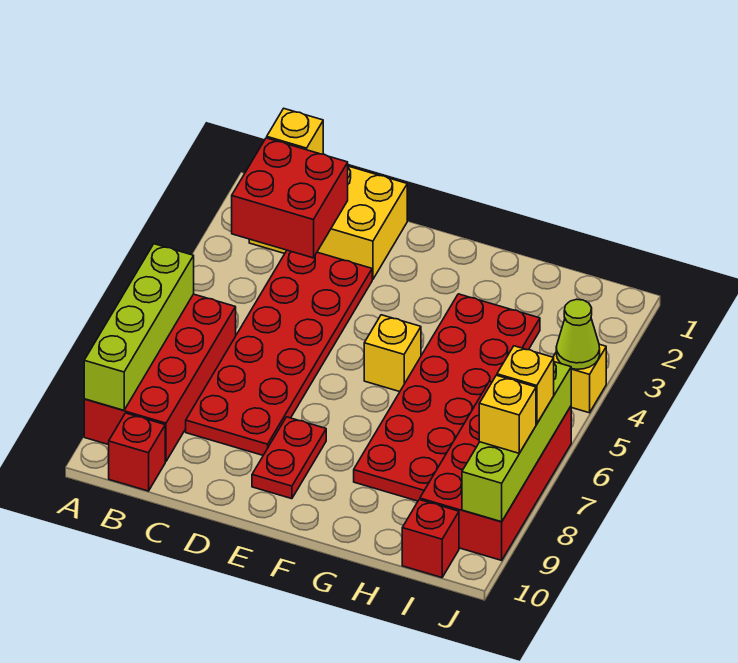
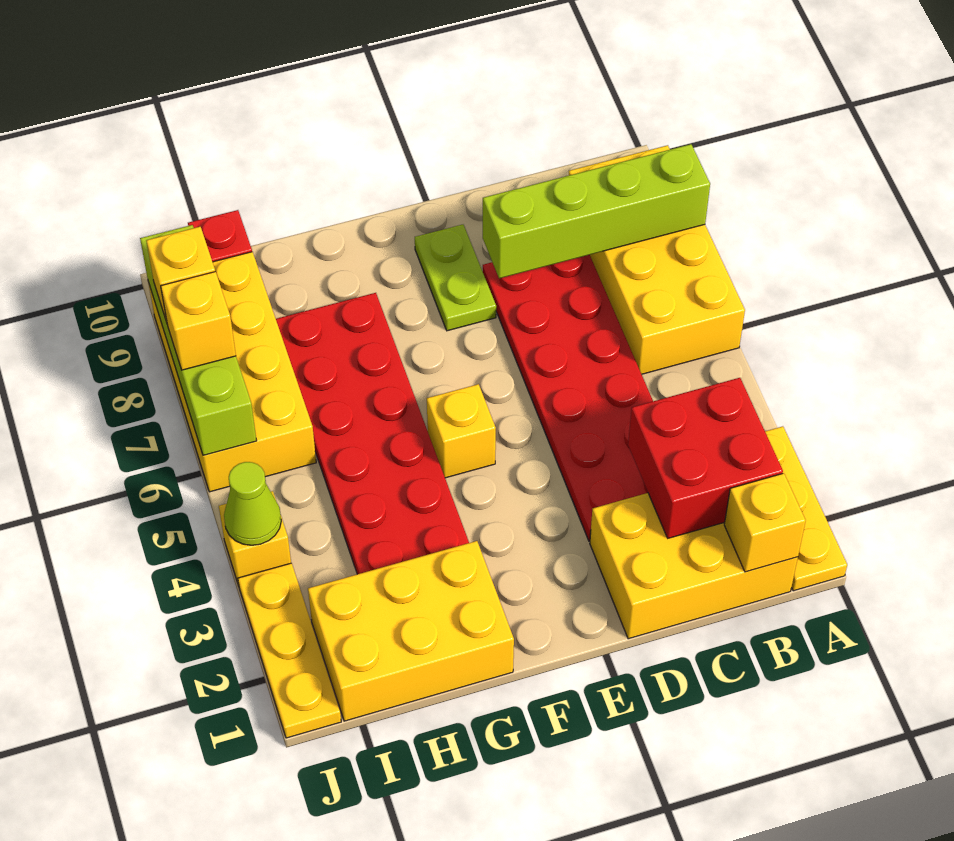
none -> yellow plate A1:A3 level 1
red brick A6:B9 level 1 -> yellow brick A6:B9 level 1
lime brick A6:A9 level 2 -> lime brick A8:D8 level 2
red brick B10 level 1 -> none
red plate E8:E9 level 1 -> lime plate E8:E9 level 1
none -> yellow brick G1:I2 level 1
red brick I6:J9 level 1 -> yellow brick I6:J9 level 1
none -> yellow plate J1:J3 level 1

